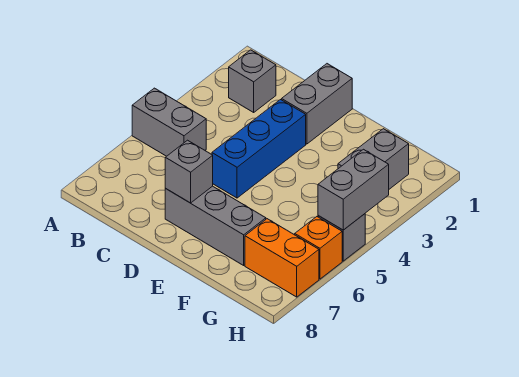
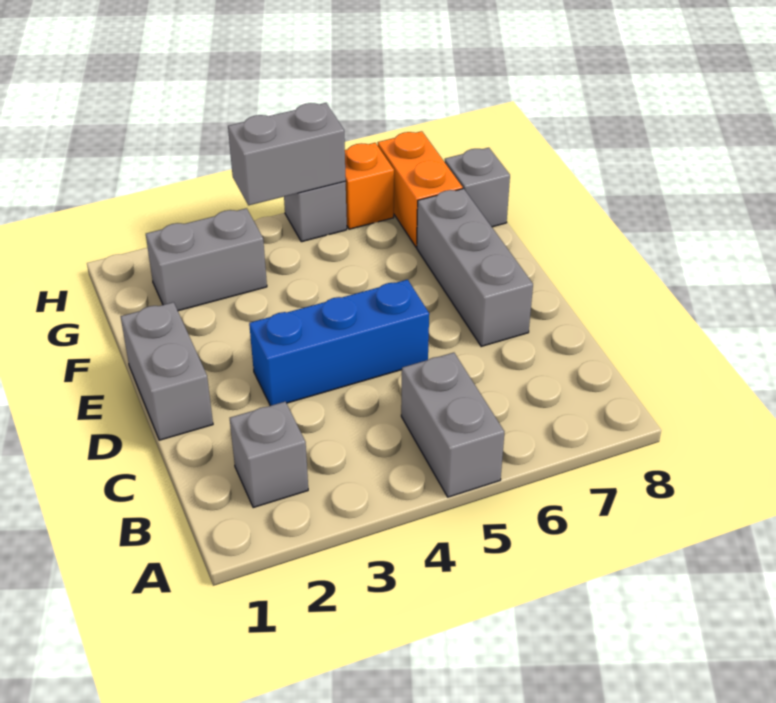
grey brick D1:D2 level 1 -> grey brick D1:E1 level 1
grey brick D7 level 2 -> grey brick G8 level 1

